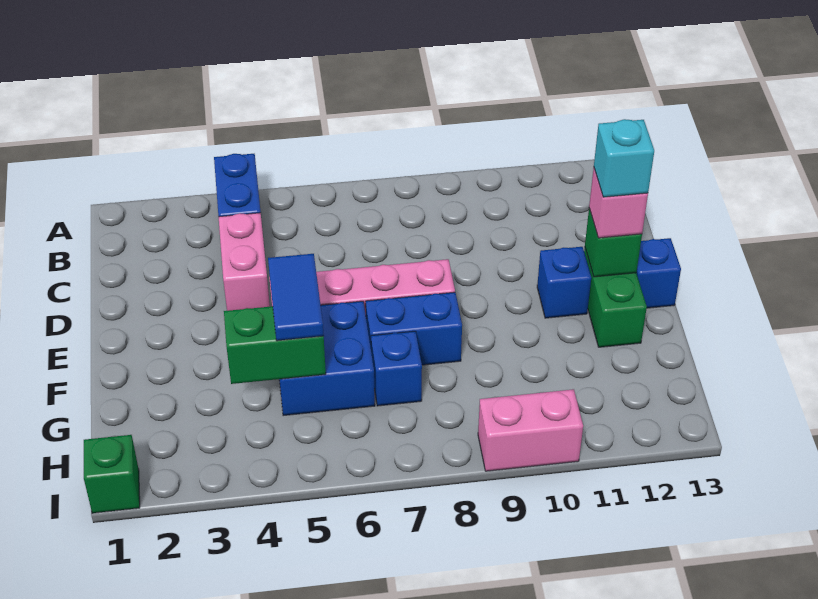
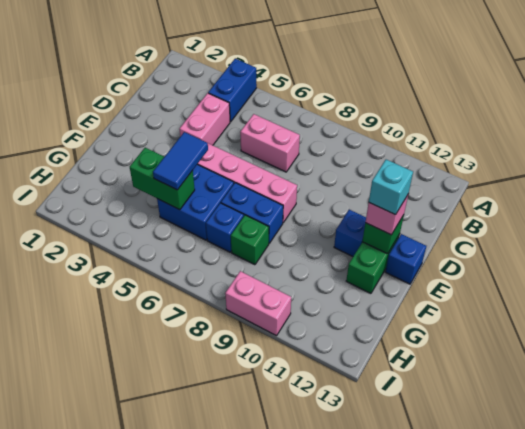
none -> pink brick C6:C7 level 1
green brick I1 level 1 -> green brick G8 level 1

